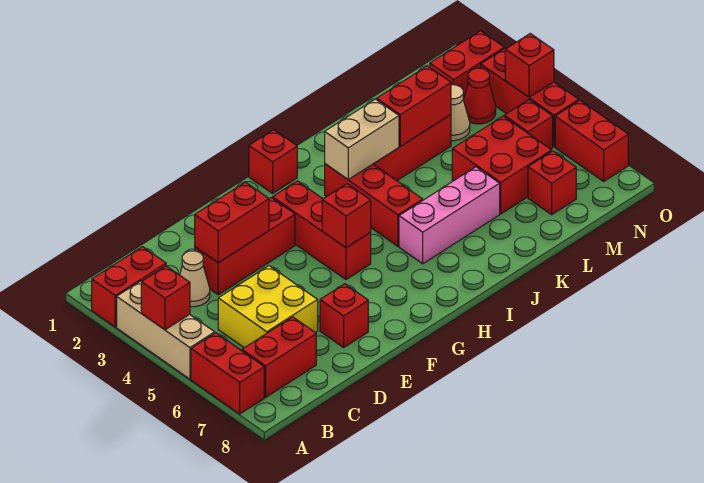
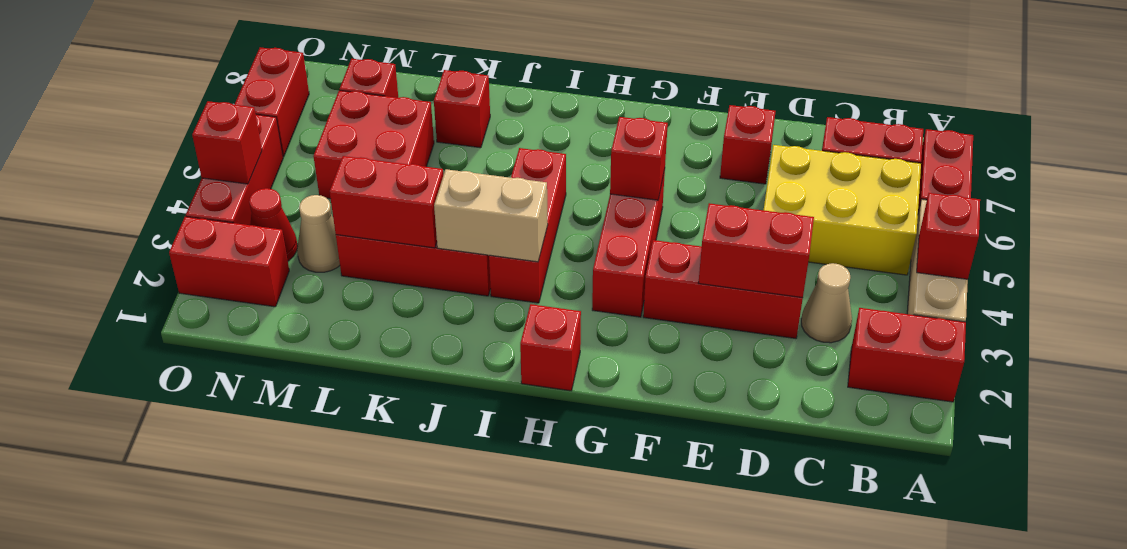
yellow brick C5:D6 level 1 -> yellow brick B5:D6 level 1
pink brick I6:K6 level 1 -> none
red brick N5 level 1 -> red brick K7 level 1

